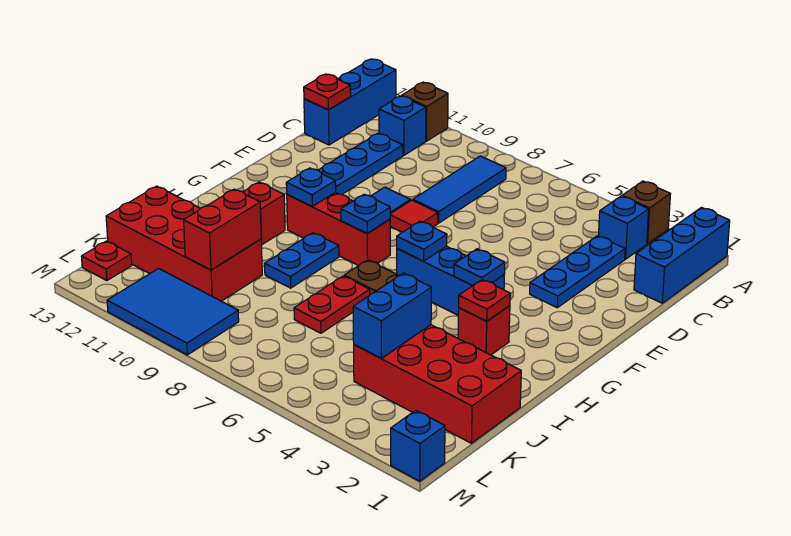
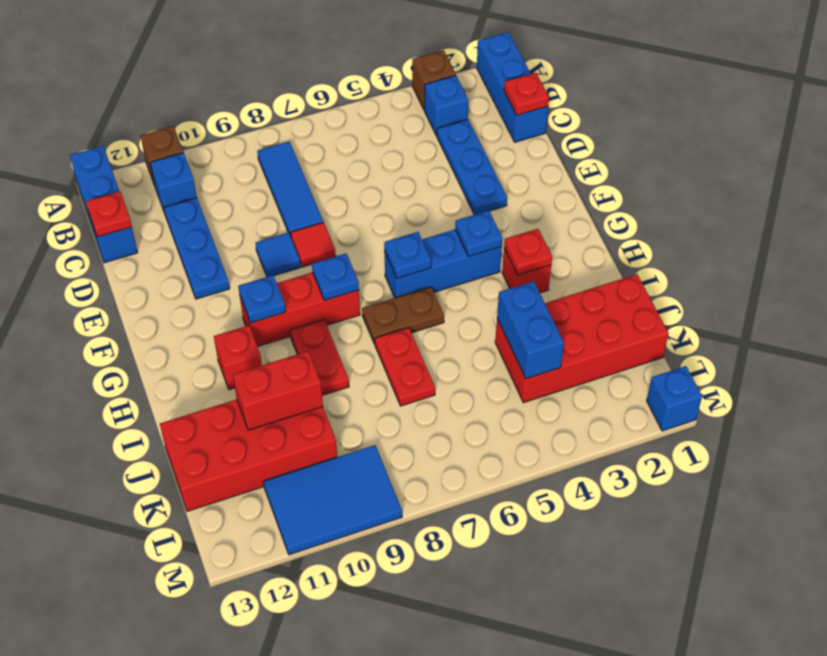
blue plate H9:I9 level 1 -> red plate H9:I9 level 1
red brick J10:K10 level 2 -> red brick J10:J11 level 2
red plate L13 level 1 -> red plate C1 level 2

